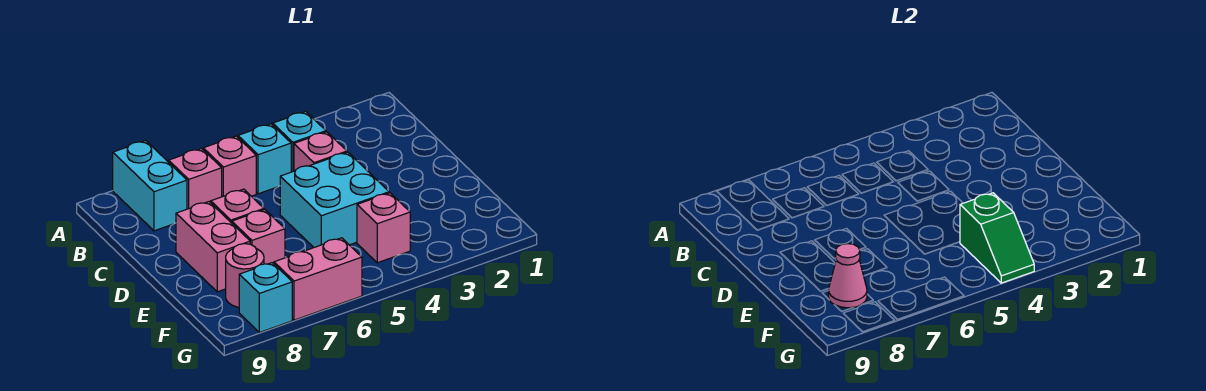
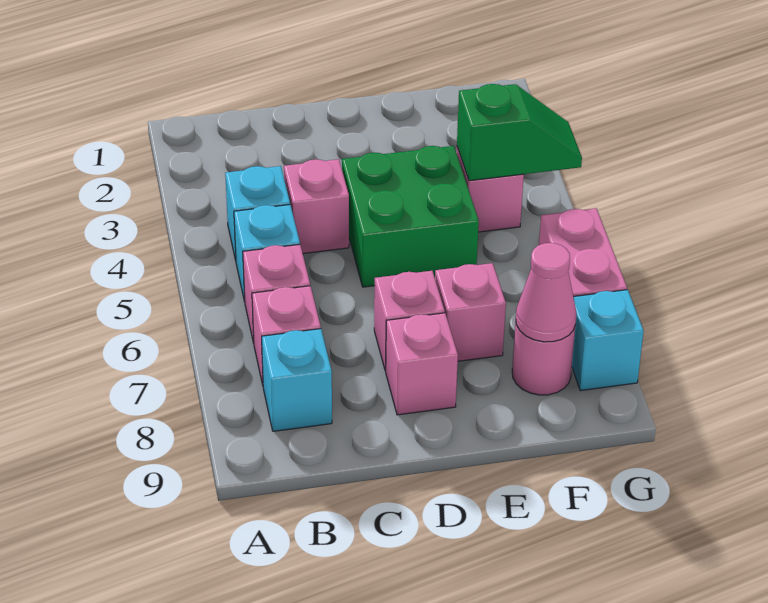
cyan brick A8:B8 level 1 -> cyan brick B8 level 1
cyan brick D4:E5 level 1 -> green brick D4:E5 level 1
pink brick D8:E8 level 1 -> pink brick D8 level 1

